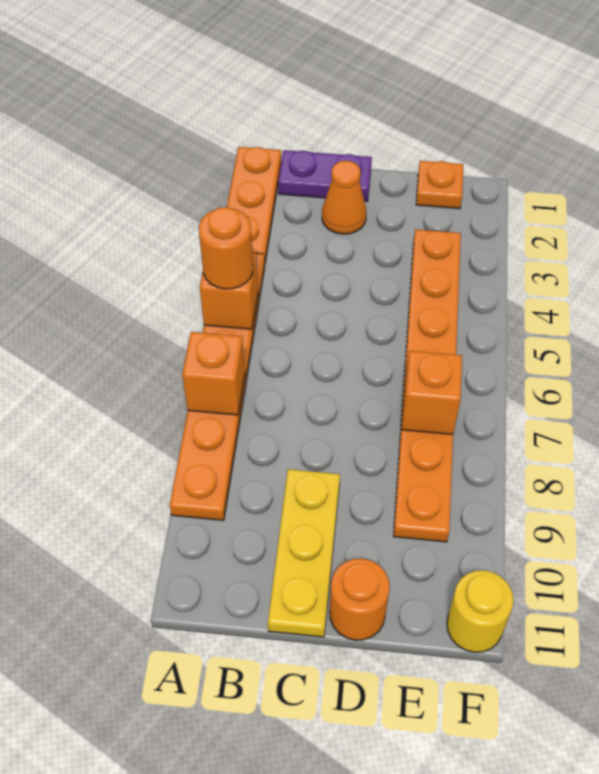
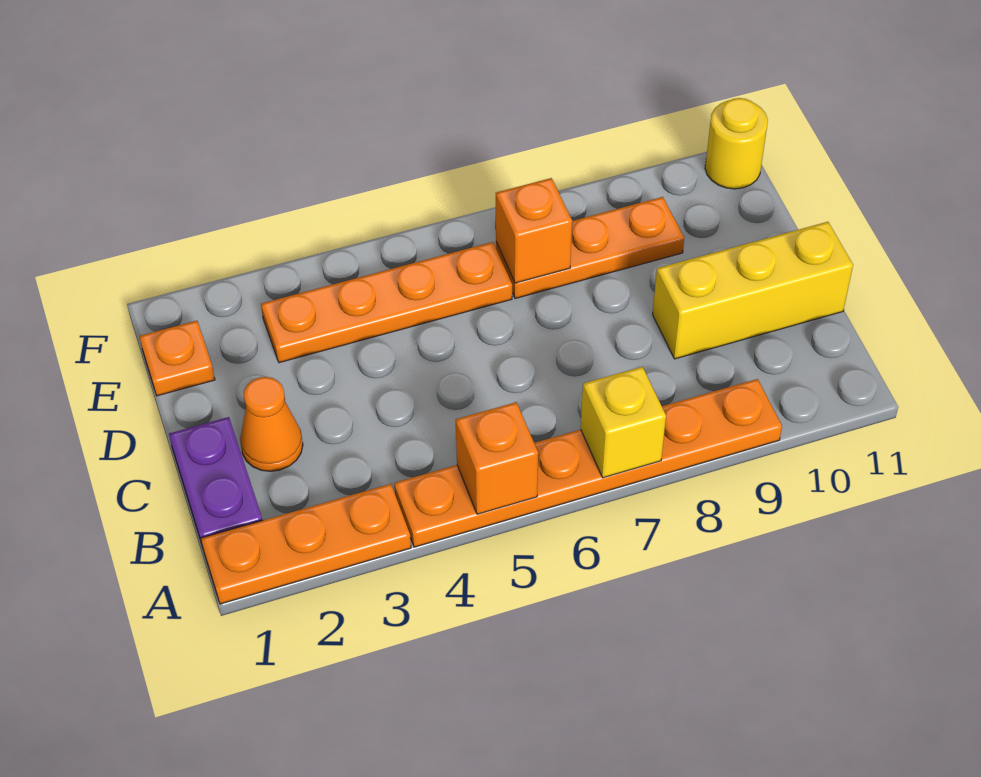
orange round brick A5 level 3 -> none
orange brick A7 level 2 -> yellow brick A7 level 2
yellow plate C9:C11 level 1 -> yellow brick C9:C11 level 1
orange round brick D11 level 1 -> none

